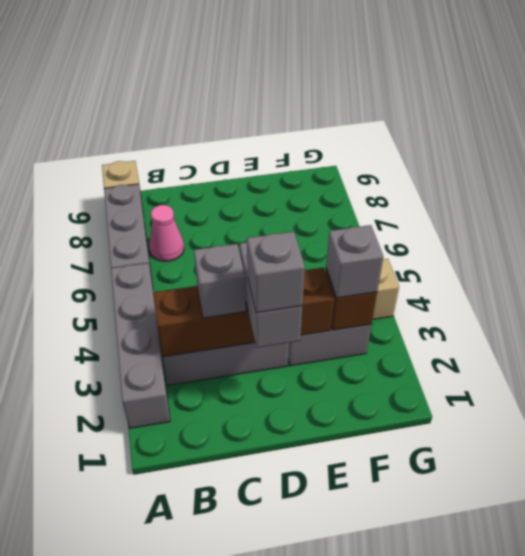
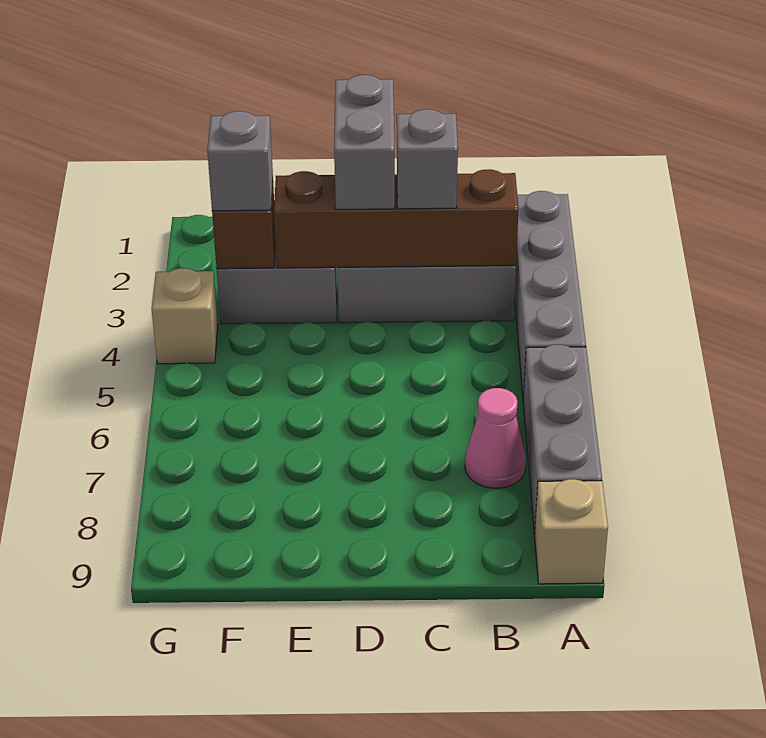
grey brick D2 level 4 -> none

